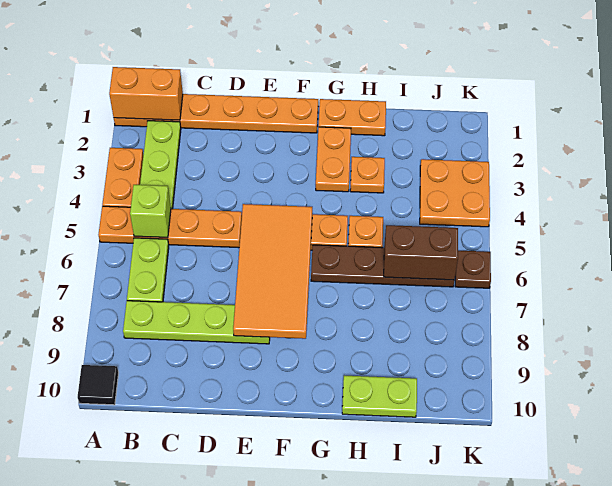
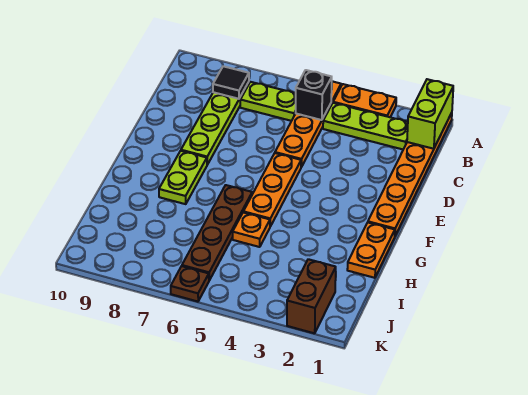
orange brick A1:B1 level 2 -> lime brick A1:B1 level 2
black tile A10 level 1 -> black tile B8 level 2
lime brick B5 level 2 -> black brick B5 level 2
orange tile E5:F8 level 2 -> none
orange plate G2:G3 level 1 -> none
orange plate H3 level 1 -> none
lime plate H10:I10 level 1 -> lime plate F8:G8 level 1
brown brick I6:J6 level 2 -> brown brick J2:K2 level 1
orange plate J3:K4 level 1 -> none

